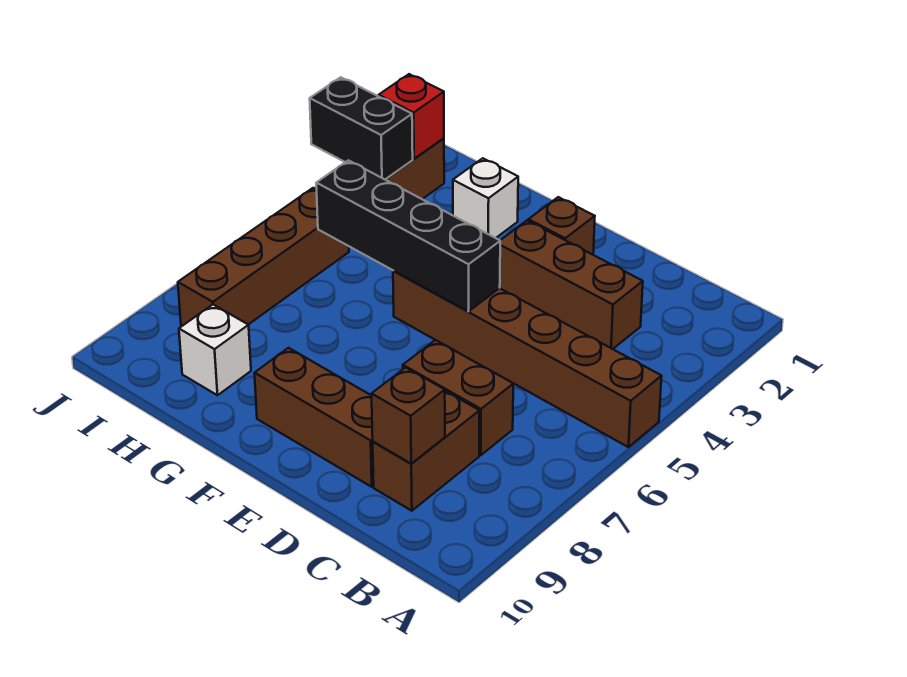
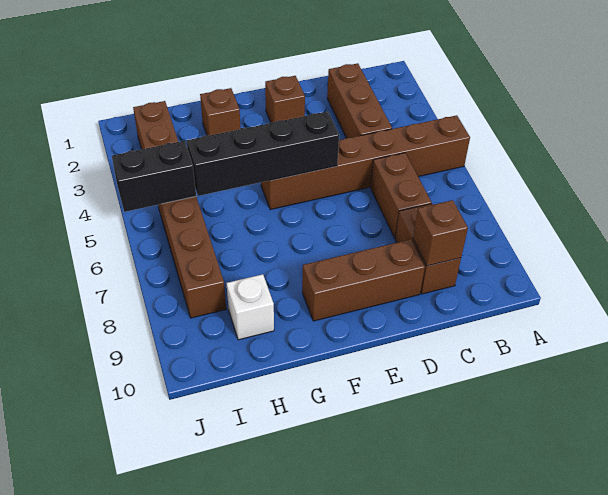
brown brick C3:E3 level 1 -> brown brick C2:C4 level 1
brown brick C7:D7 level 1 -> brown brick C6:C7 level 1
white brick G2 level 1 -> brown brick G2 level 1
red brick I2 level 2 -> none
black brick I3:J3 level 2 -> black brick I5:J5 level 2

